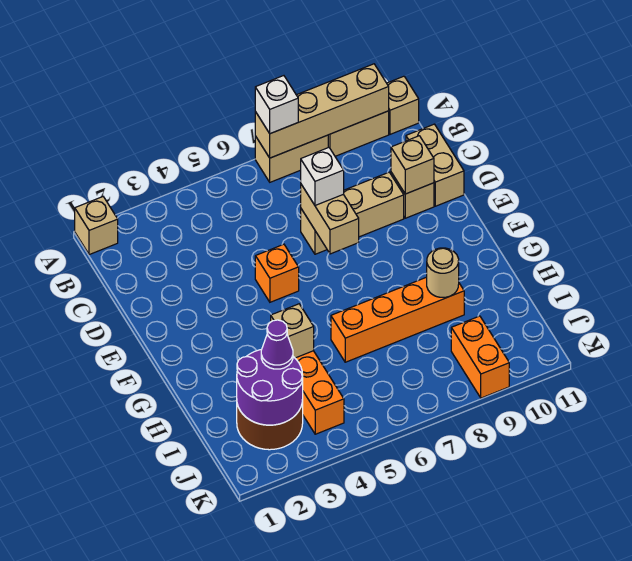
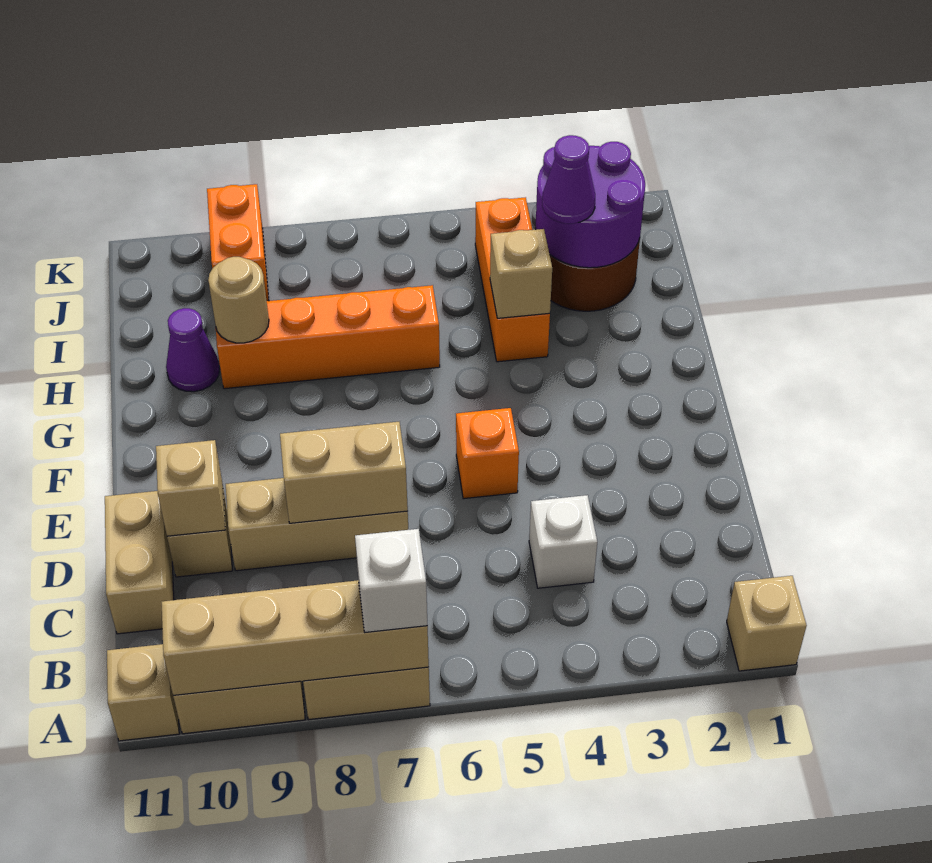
tan brick D7:E7 level 2 -> tan brick D7:D8 level 2
white brick D7 level 3 -> white brick C4 level 1
none -> purple cone H10 level 1

